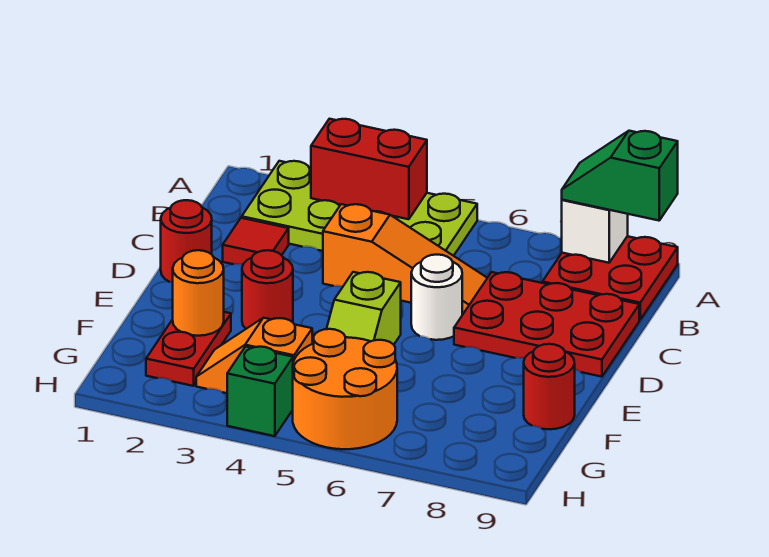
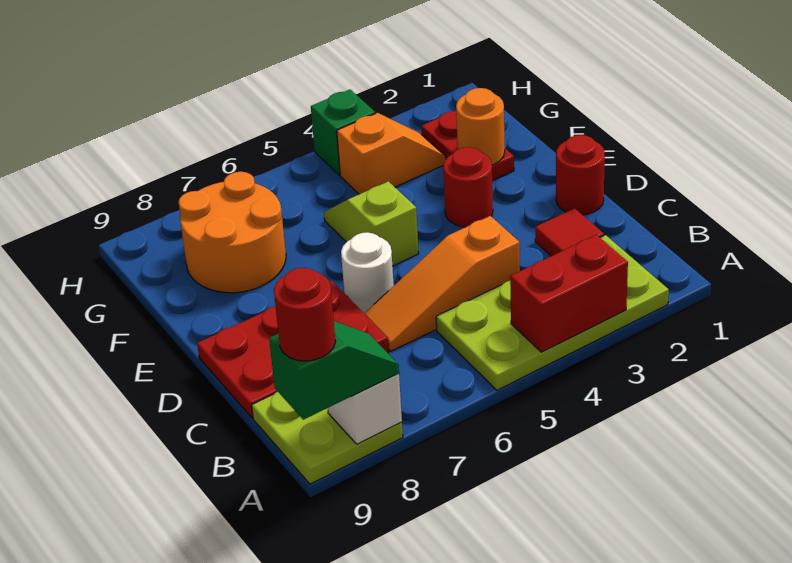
red plate A8:B9 level 1 -> lime plate A8:B9 level 1
red round brick F9 level 1 -> red round brick A9 level 4
orange round brick G5:H6 level 1 -> orange round brick F7:G8 level 1

